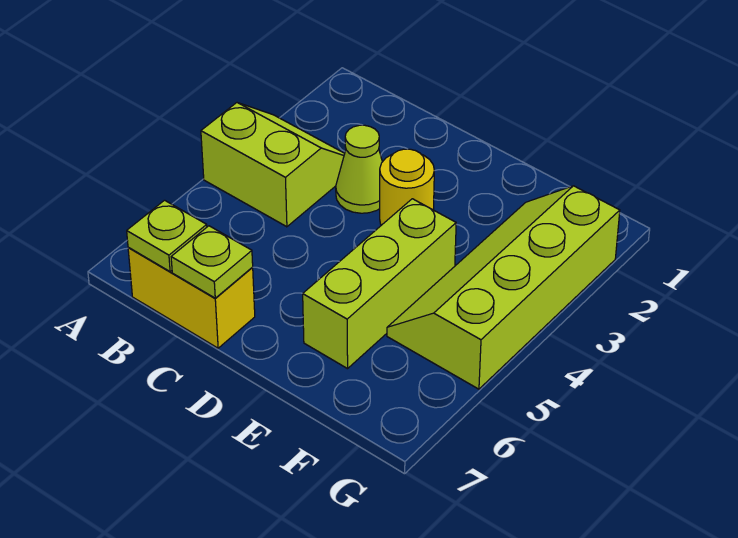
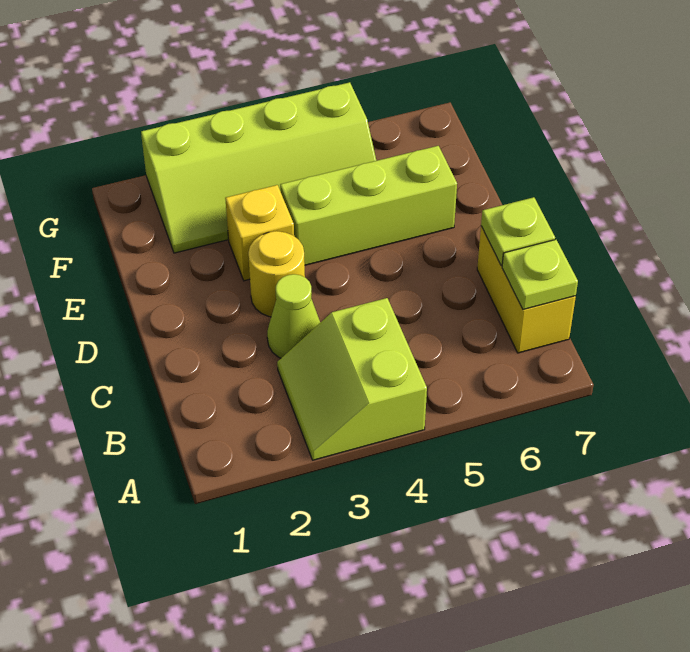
none -> yellow brick E3 level 1

